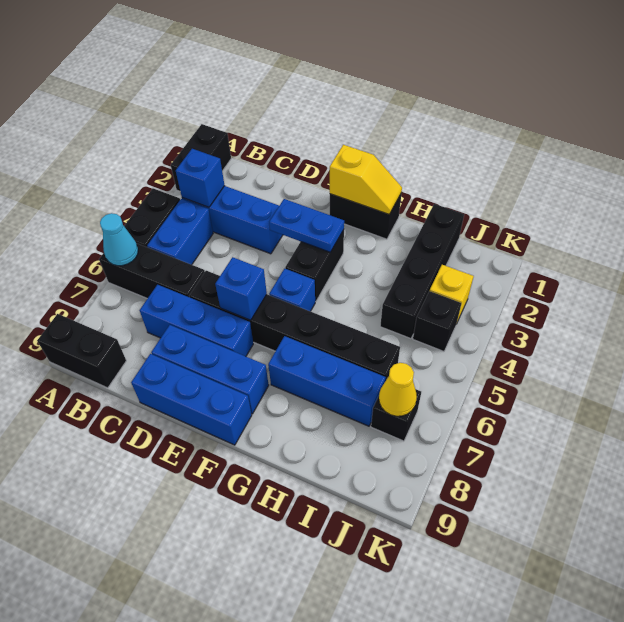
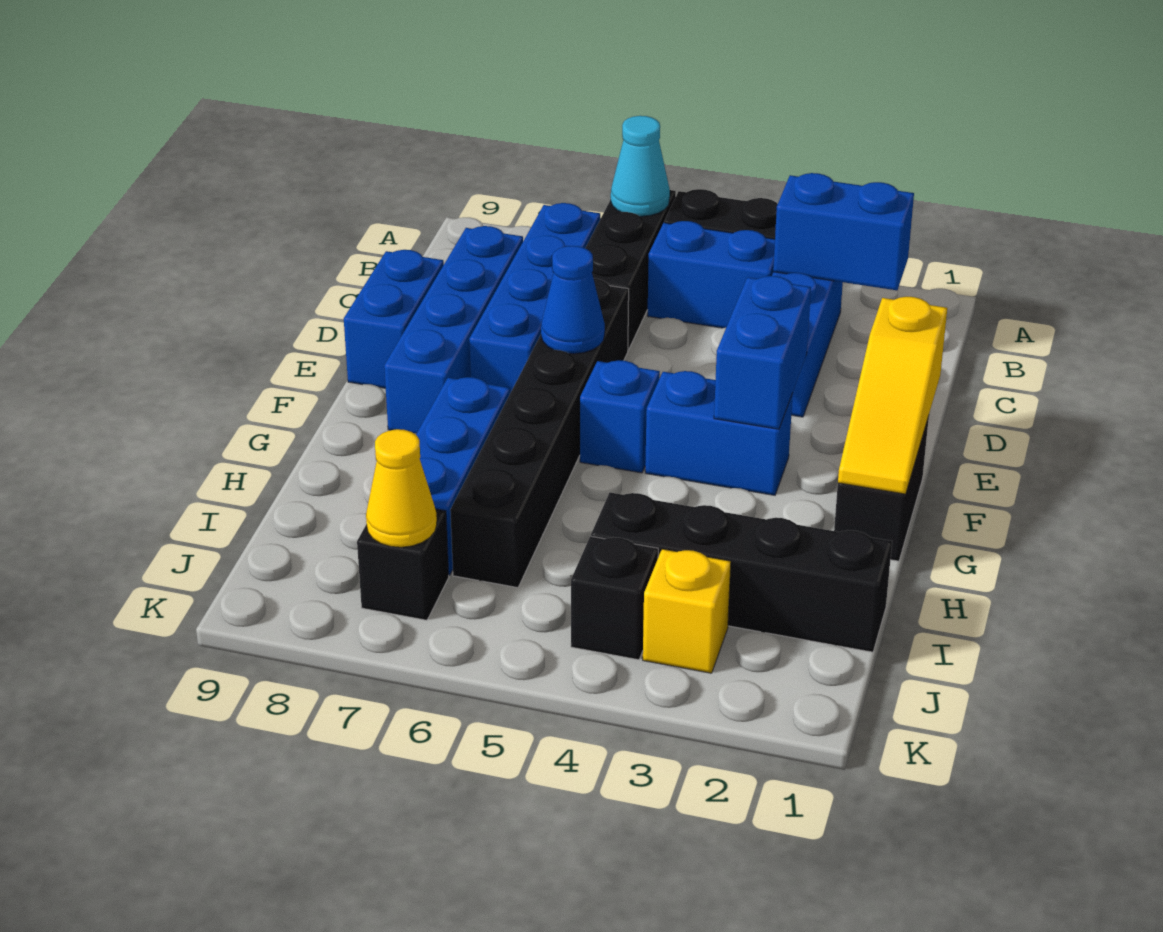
black brick A1:A2 level 1 -> none
black brick A9:B9 level 1 -> none
blue brick B3 level 2 -> blue brick B2:B3 level 2
blue brick C7:E7 level 1 -> blue brick B7:E7 level 1
blue brick D8:F8 level 1 -> blue brick C8:F8 level 1
blue brick D9:F9 level 1 -> blue brick D9:E9 level 1
blue plate E3:F3 level 2 -> blue brick E3:F3 level 2
blue brick E6 level 2 -> blue cone E6 level 2
yellow slope F1:G1 level 2 top F -> yellow slope E1:G1 level 2 top E
black brick F3:F4 level 1 -> blue brick F3:F4 level 1

